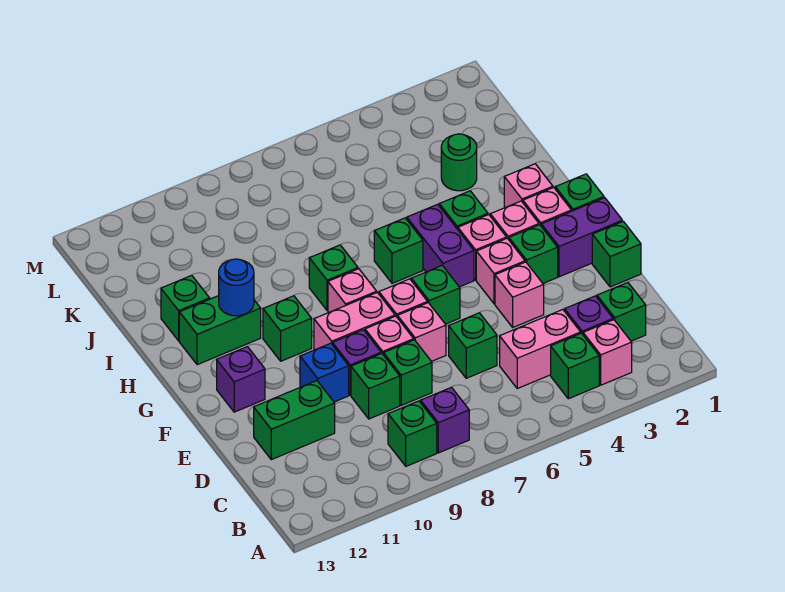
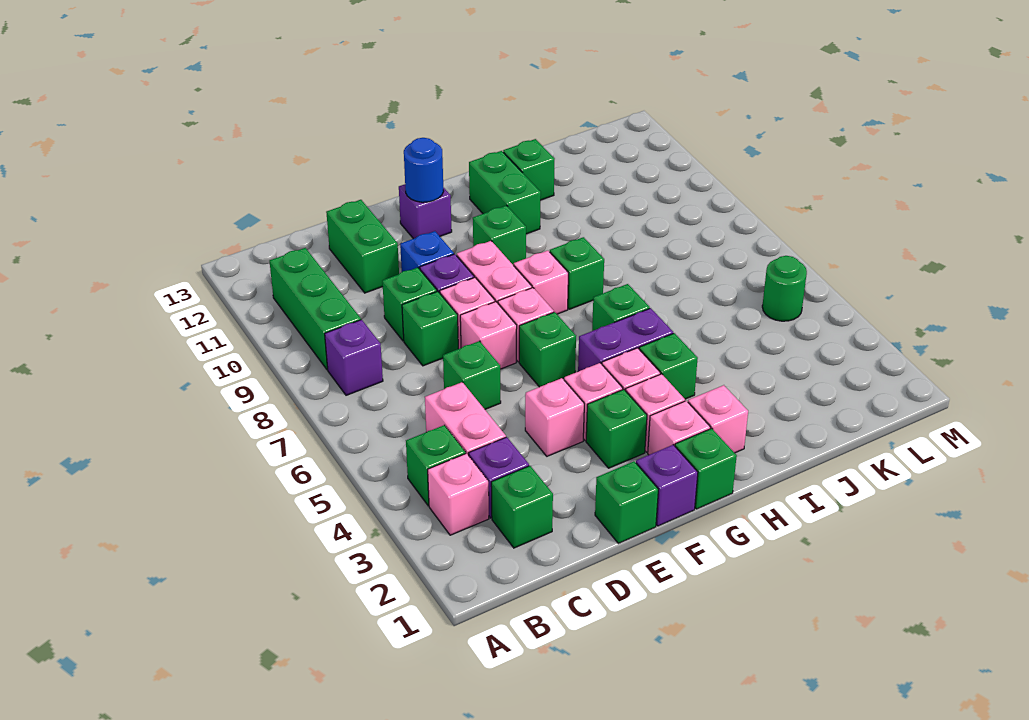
green brick B9 level 1 -> green brick B9:B11 level 1
purple brick F1:F2 level 1 -> purple brick F1 level 1
blue round brick H11 level 2 -> blue round brick F12 level 2
green round brick J3 level 1 -> green round brick L5 level 1

